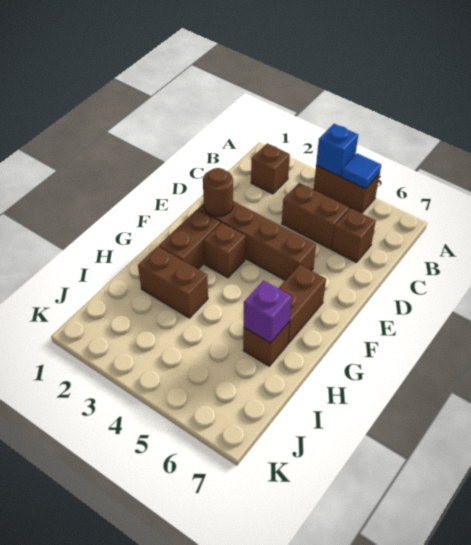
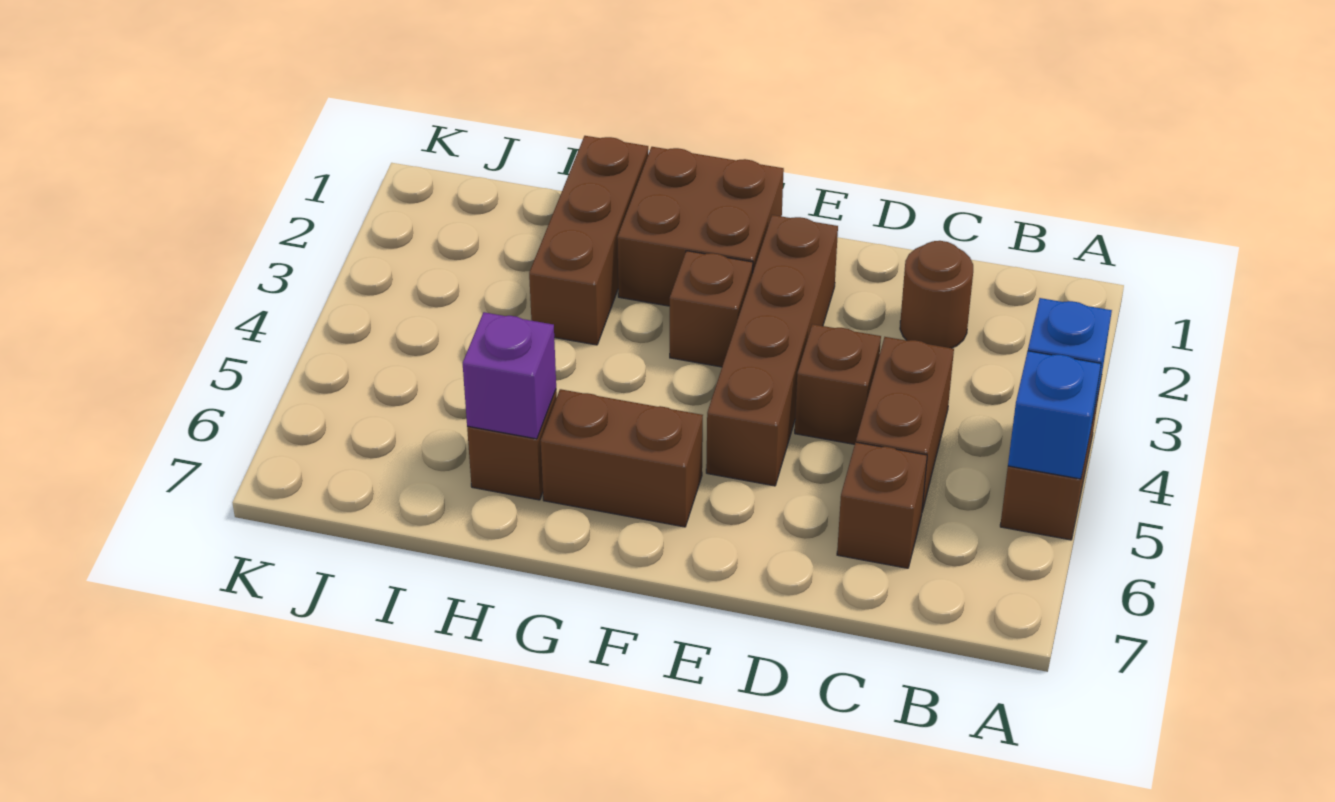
blue tile A5 level 2 -> blue brick A5 level 2
brown brick B2 level 1 -> brown brick D4 level 1
brown round brick E2 level 2 -> brown round brick C2 level 1
brown brick F2:G2 level 1 -> brown brick F1:G2 level 1
brown brick H2:H3 level 1 -> brown brick H1:H3 level 1

